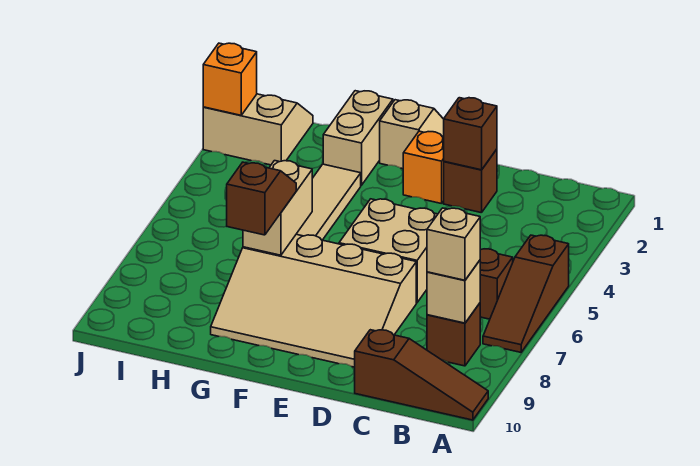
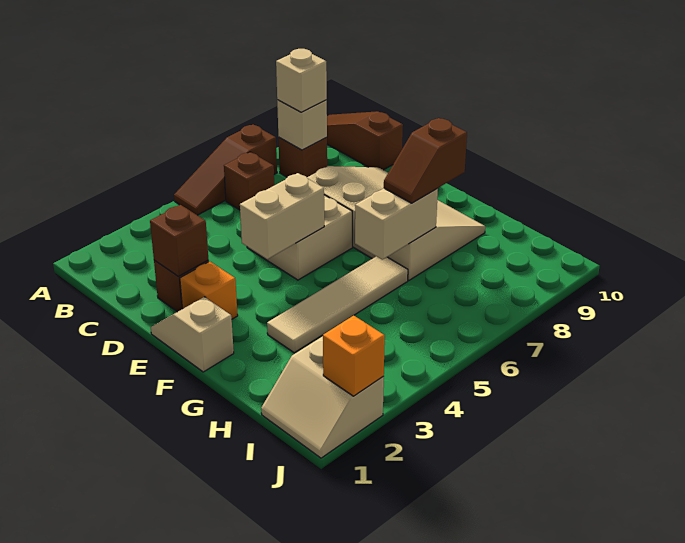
brown slope A5:A7 level 1 top 5 -> brown slope A5:A7 level 1 top 7
tan brick G1:G2 level 1 -> tan brick E4:E5 level 2

